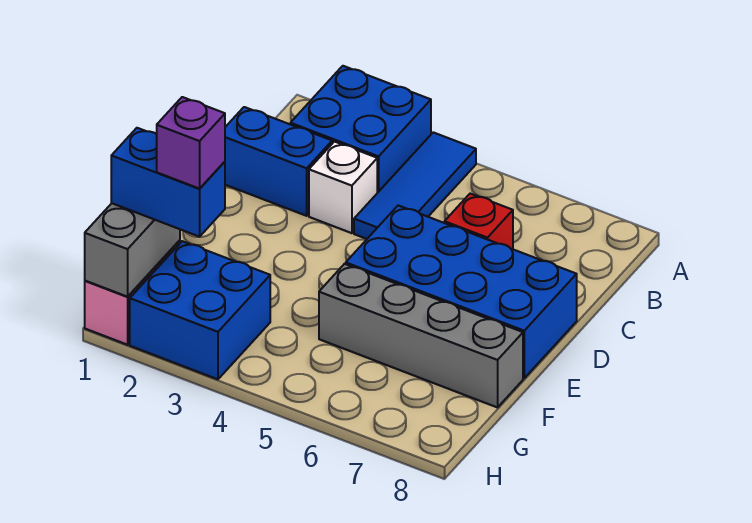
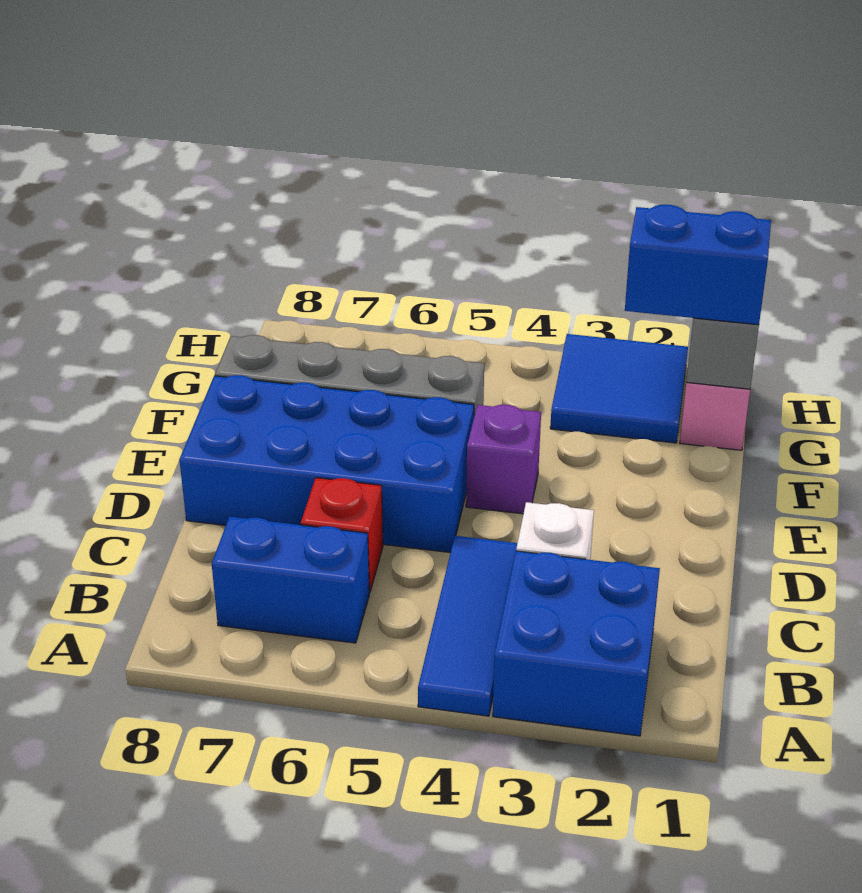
blue brick C1:C2 level 1 -> blue brick B6:B7 level 1
blue brick G2:H3 level 1 -> blue tile G2:H3 level 1
purple brick G2 level 4 -> purple brick E4 level 1

